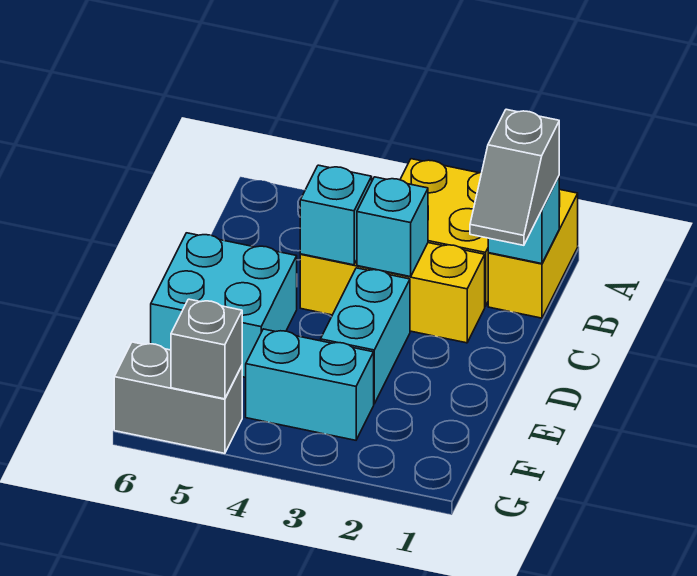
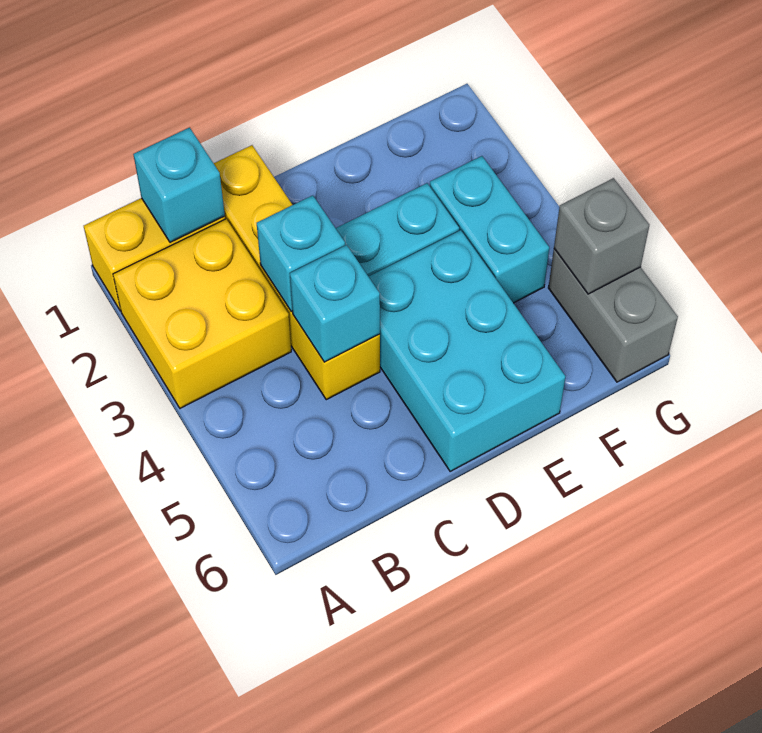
grey slope B1:C1 level 3 top B -> none
yellow brick C2:C4 level 1 -> yellow brick C1:C4 level 1
cyan brick D5:E6 level 1 -> cyan brick D4:E6 level 1

